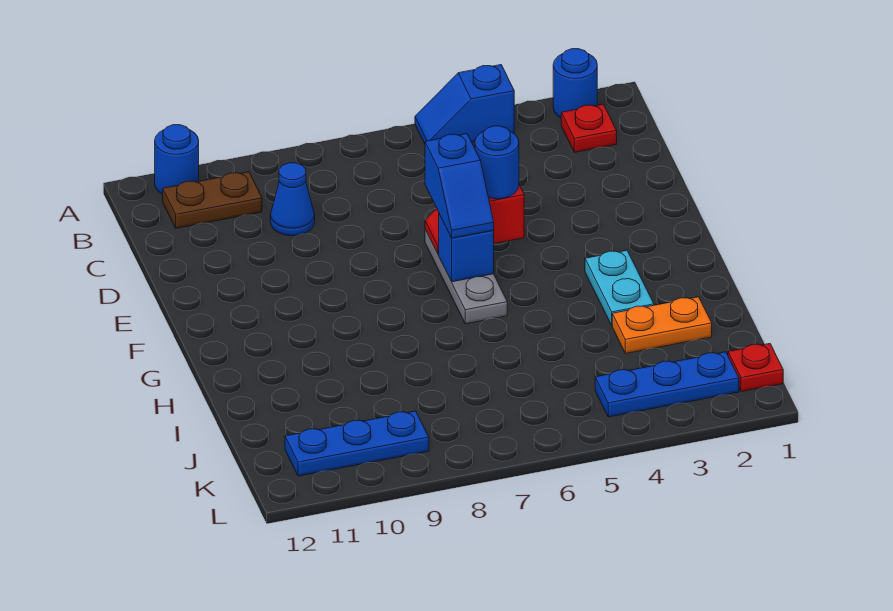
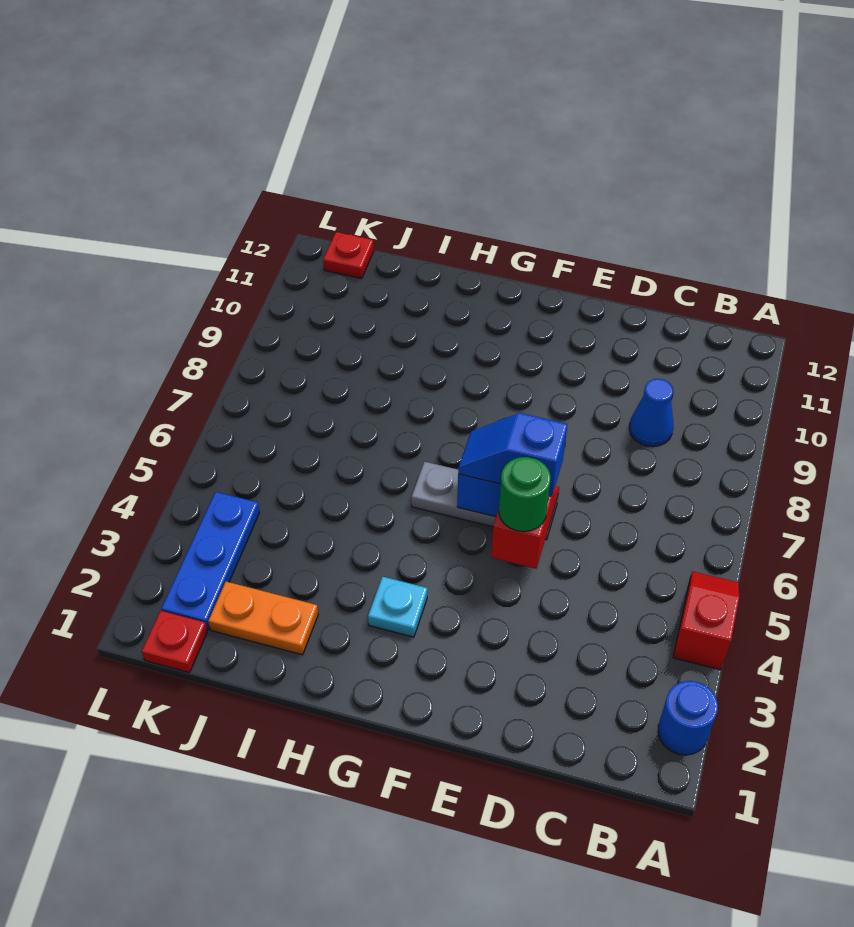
blue slope A4:A5 level 1 top 4 -> red slope A4:A5 level 1 top 4
blue round brick A11 level 1 -> none
red plate B2 level 1 -> red plate K12 level 1
brown plate B10:B11 level 1 -> none
blue round brick E5 level 3 -> green round brick E5 level 3
cyan plate G3:H3 level 1 -> cyan plate G3 level 1
orange plate I2:I3 level 1 -> orange plate I2:J2 level 1
blue plate K9:K11 level 1 -> none

